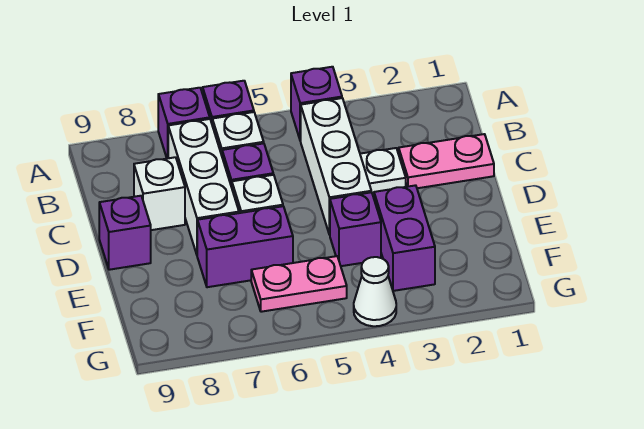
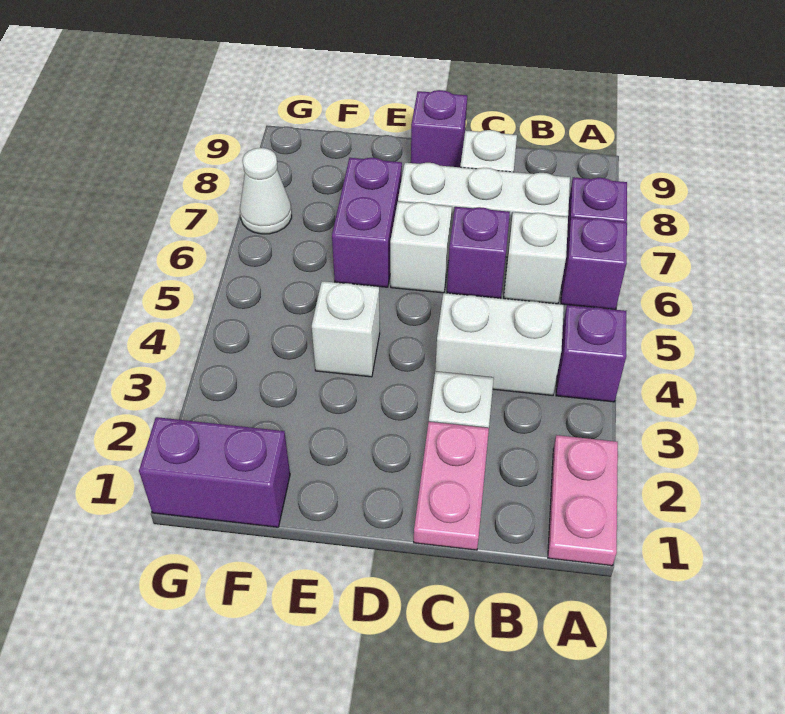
white brick B4:D4 level 1 -> white brick B4:C4 level 1
purple brick E3:F3 level 1 -> purple brick F1:G1 level 1
purple brick E4 level 1 -> white brick E4 level 1
pink plate F5:F6 level 1 -> pink plate A1:A2 level 1
white cone G4 level 1 -> white cone G7 level 1

